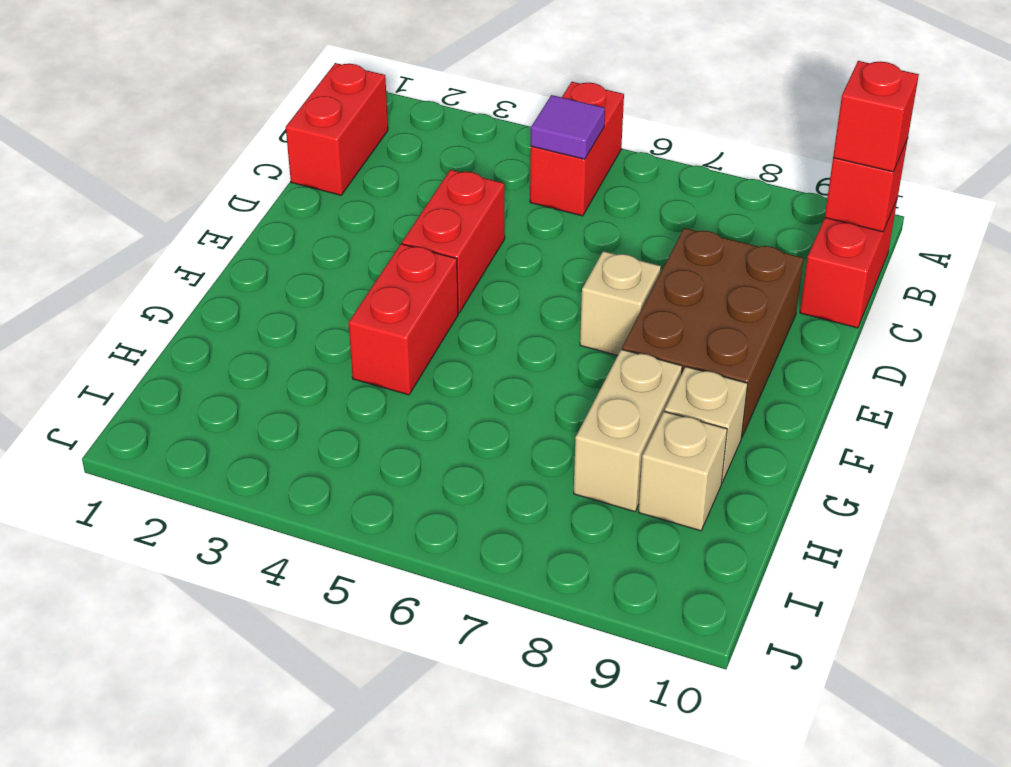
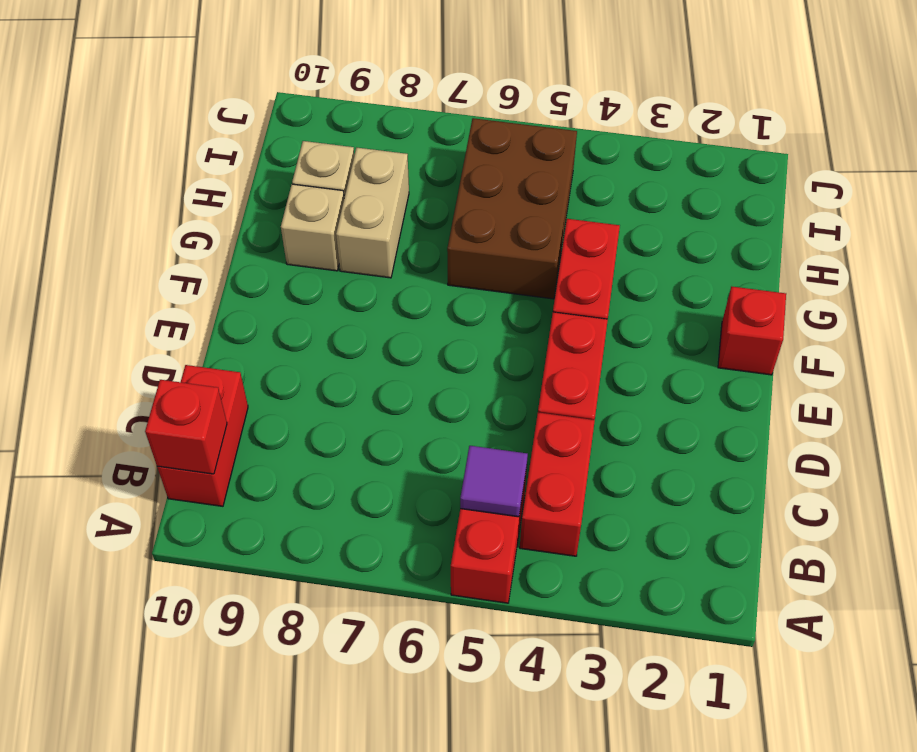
red brick B1:C1 level 1 -> red brick B4:C4 level 1
red brick B10 level 3 -> red brick F1 level 1
brown brick D8:F9 level 1 -> brown brick G5:I6 level 1
tan brick E7 level 1 -> none

